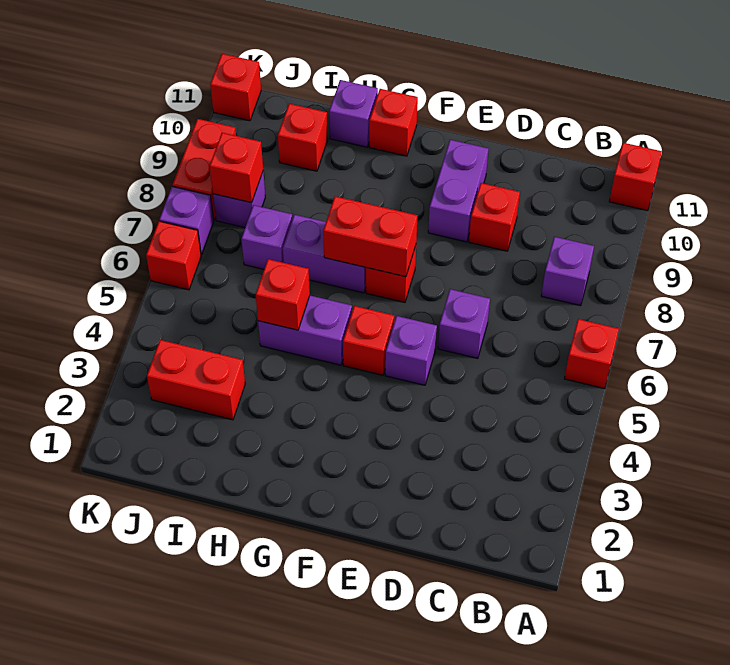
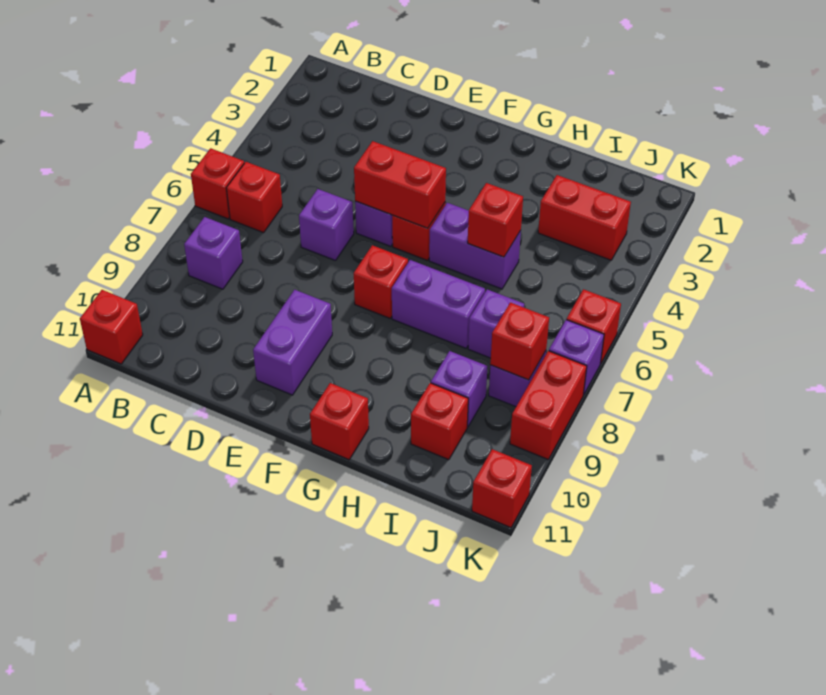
red brick D9 level 1 -> red brick B6 level 1
red brick F7:G7 level 2 -> red brick E5:F5 level 2
purple brick H11 level 1 -> purple brick I9 level 1

